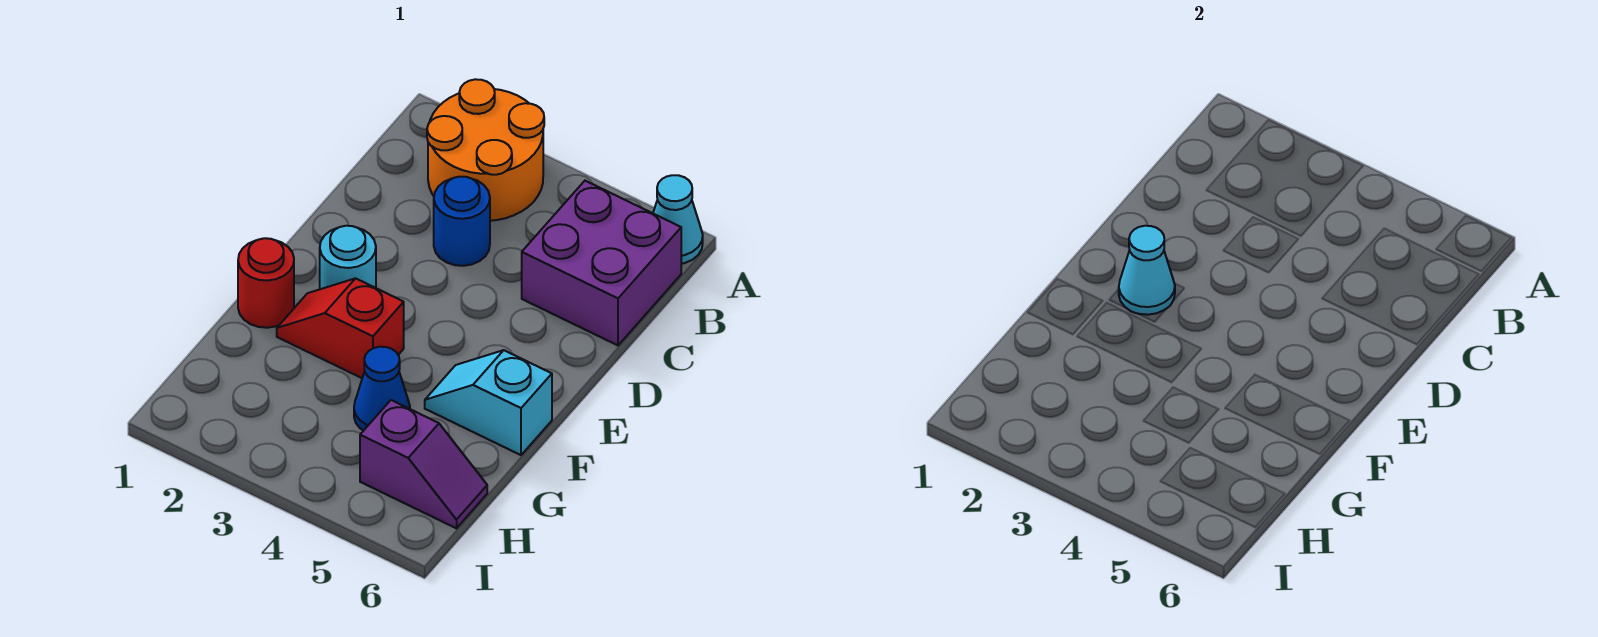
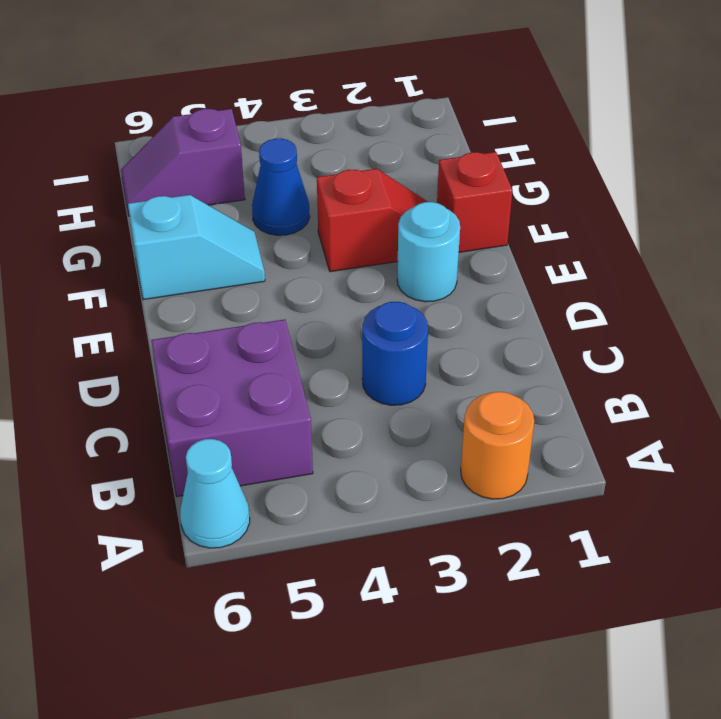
orange round brick A2:B3 level 1 -> orange round brick A2 level 1
cyan cone E2 level 2 -> none
red round brick F1 level 1 -> red brick F1 level 1

